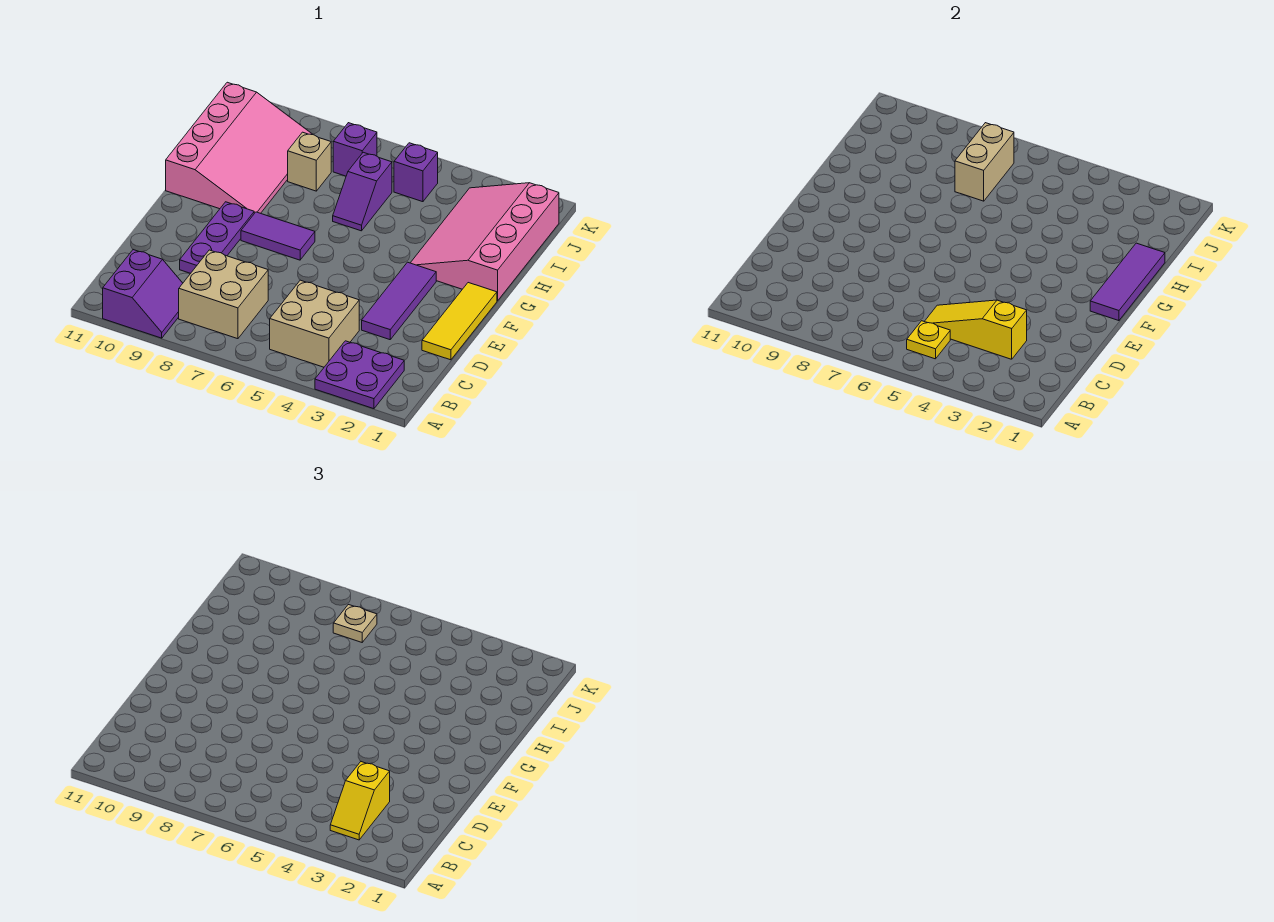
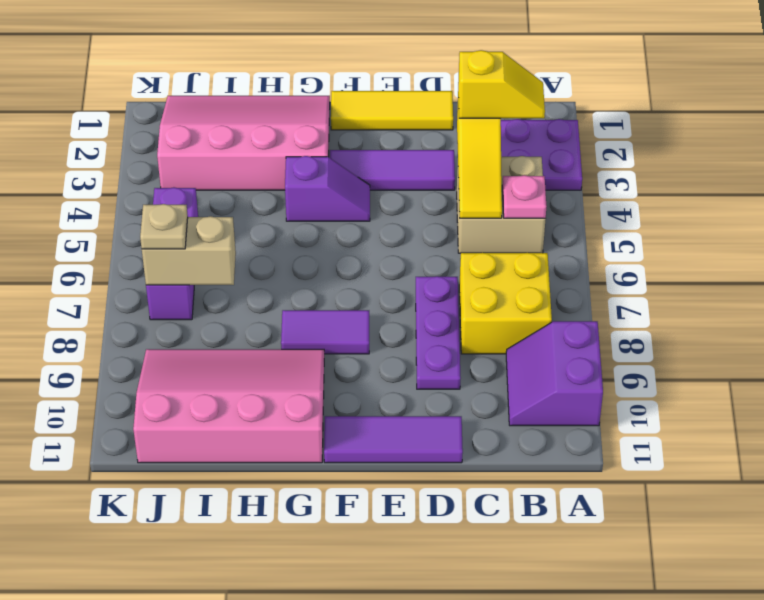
purple slope A9:B10 level 1 top 10 -> purple slope A9:B10 level 1 top A
yellow plate B5 level 2 -> pink plate B5 level 2
tan brick B7:C8 level 1 -> yellow brick B7:C8 level 1
purple plate D9:F9 level 1 -> purple plate D7:D9 level 1
purple tile F1:H1 level 2 -> purple tile D11:F11 level 1
purple tile F7:F8 level 1 -> purple tile F8:G8 level 1
pink slope G1:J3 level 1 top 1 -> pink slope G1:J3 level 1 top 3
purple slope H6:I6 level 1 top I -> purple slope F4:G4 level 1 top G
tan brick I8 level 1 -> none

